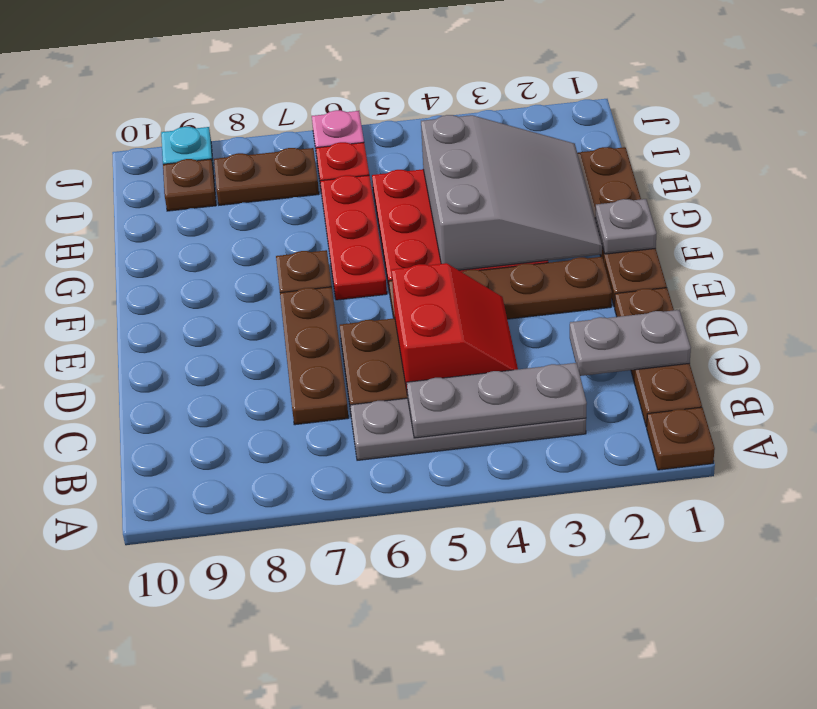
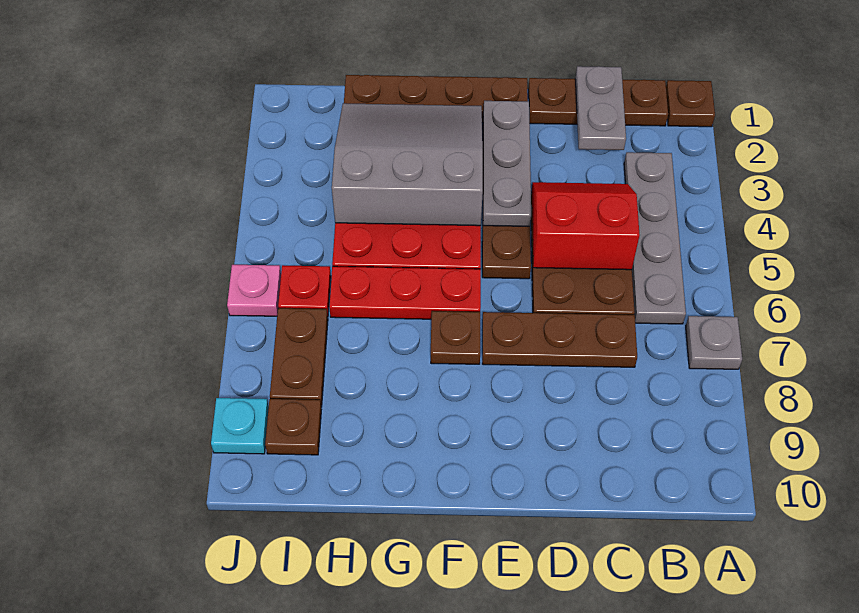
grey plate B3:B5 level 2 -> grey plate E2:E4 level 2
grey plate F1 level 2 -> grey plate A7 level 1

